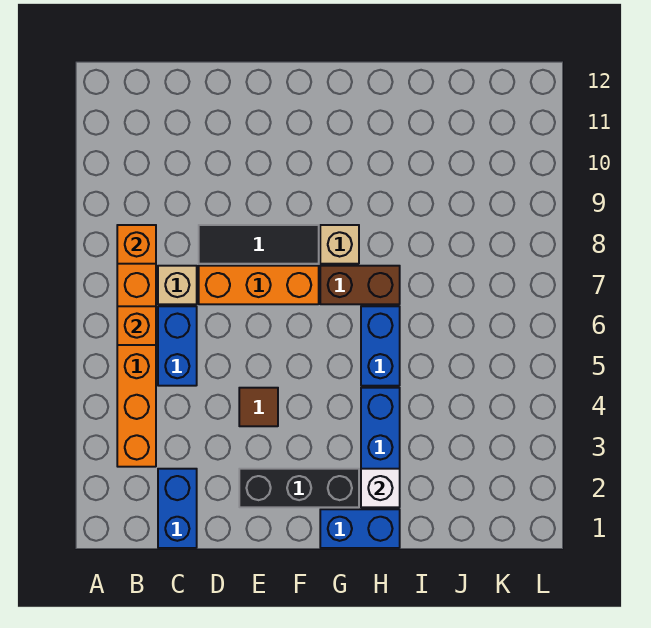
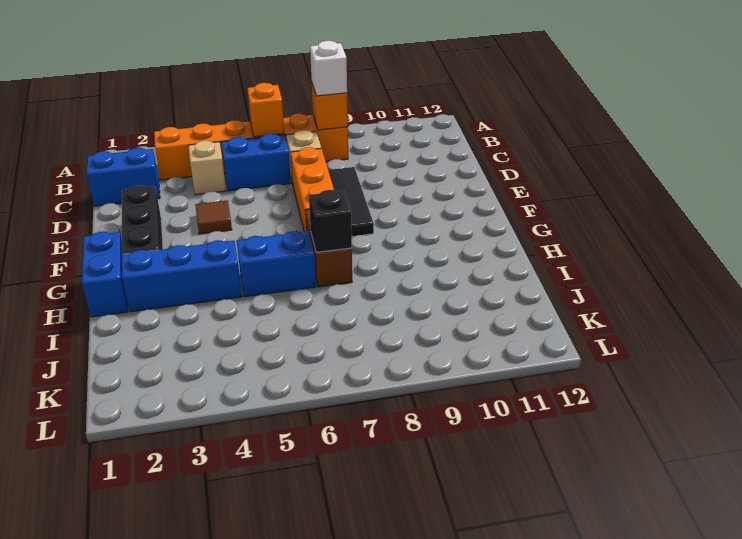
tan brick G8 level 1 -> tan brick C4 level 1
white brick H2 level 2 -> white brick B8 level 3
none -> black brick H7 level 2

